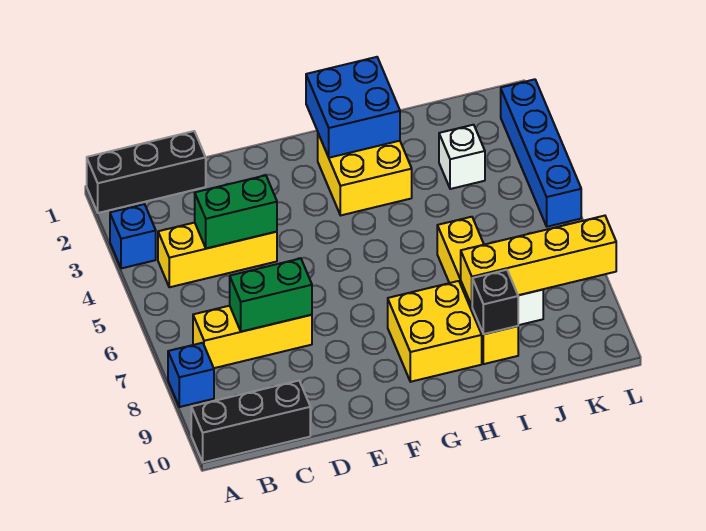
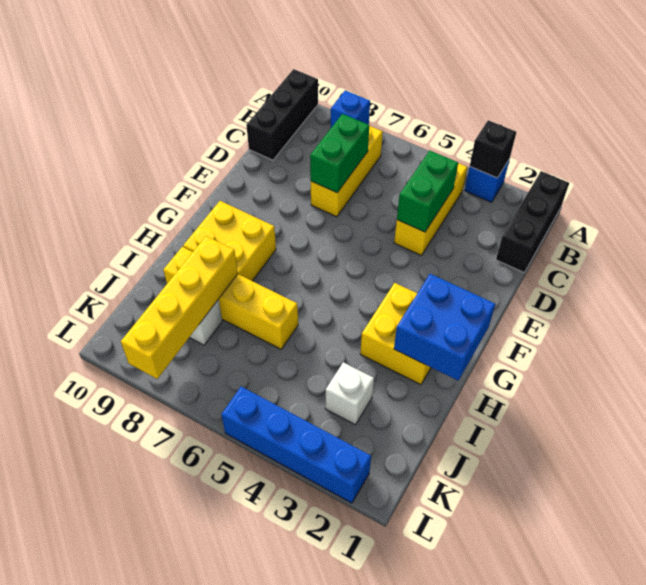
black brick I9 level 2 -> black brick A3 level 2

